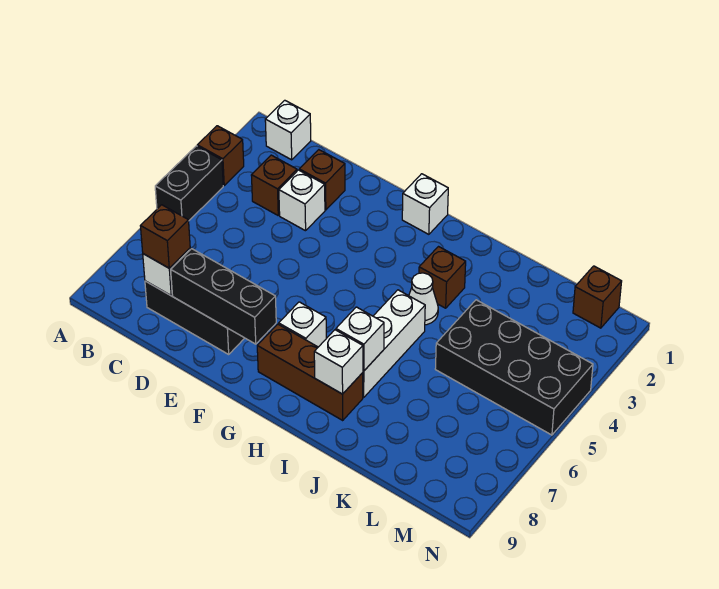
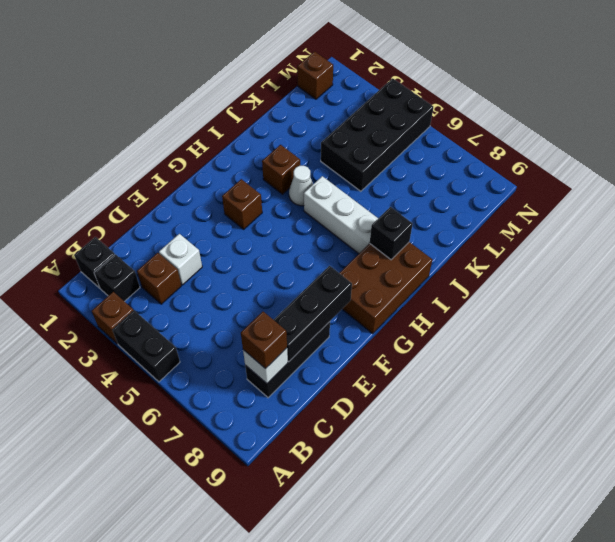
white brick B1 level 1 -> black brick B1 level 1
none -> black brick B2 level 1
brown brick D2 level 1 -> brown brick G3 level 1
white brick G1 level 1 -> none
white brick G7 level 1 -> none
brown brick G8:I8 level 1 -> brown brick G8:I9 level 1
white brick I7 level 2 -> none
white brick I8 level 2 -> black brick I8 level 2

